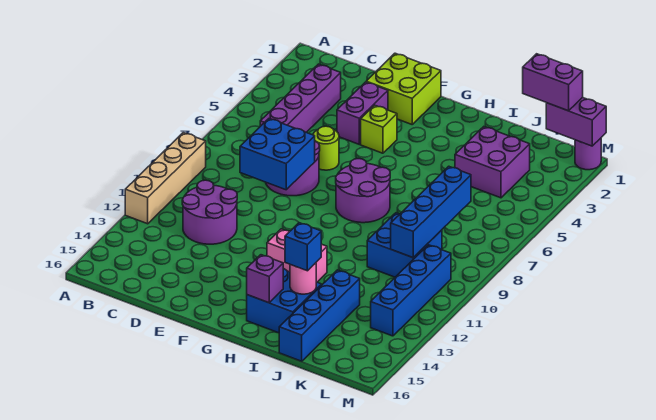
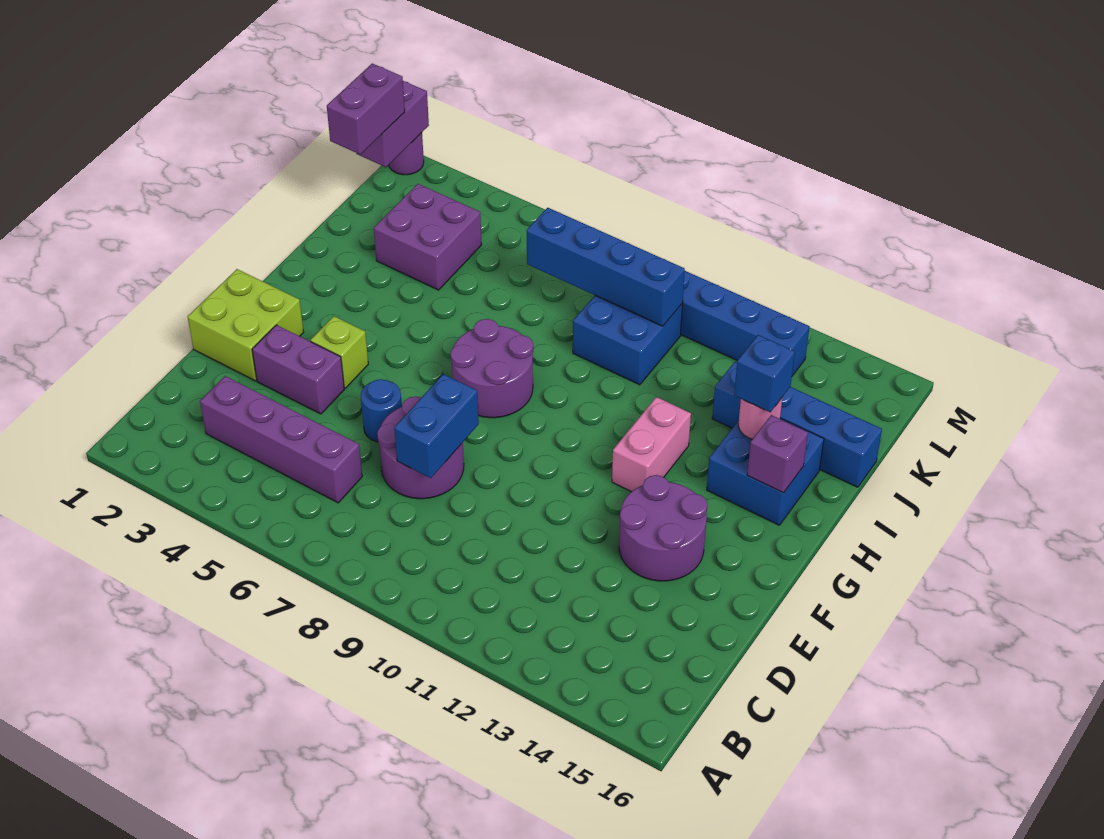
tan brick A9:A12 level 1 -> none
purple round brick C11:D12 level 1 -> purple round brick E13:F14 level 1
blue brick D8:E9 level 2 -> blue brick D8:E8 level 2
lime round brick E6 level 1 -> blue round brick E6 level 1

